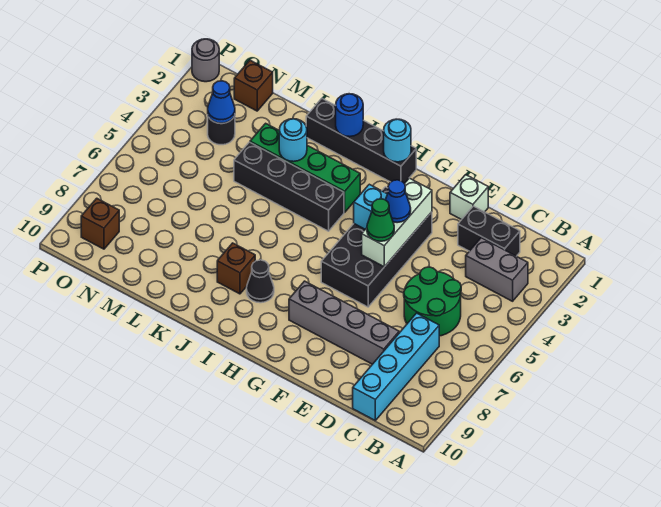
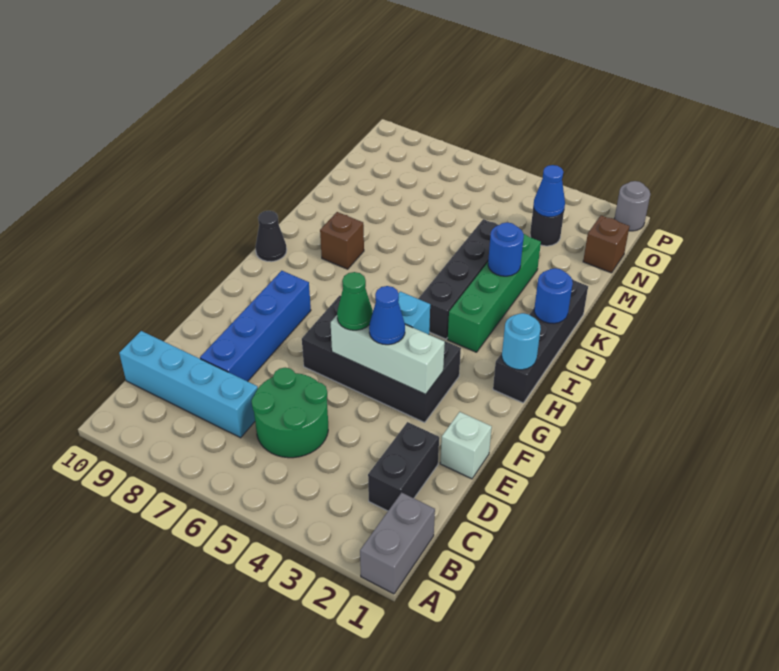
grey brick B3:C3 level 1 -> grey brick A1:B1 level 1
grey brick D8:G8 level 1 -> blue brick D8:G8 level 1
black cone I8 level 1 -> black cone I10 level 1
cyan round brick K3 level 2 -> blue round brick K3 level 2
brown brick O9 level 1 -> none

